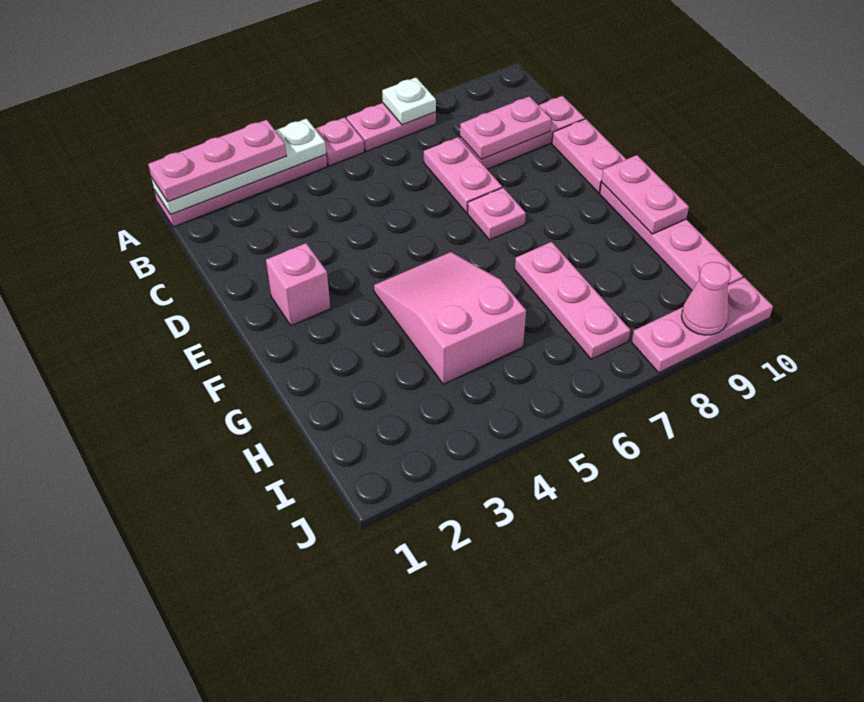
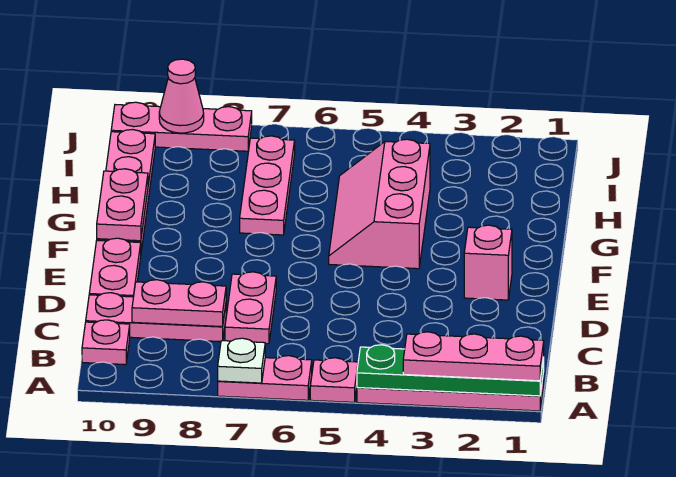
white plate A1:A4 level 2 -> green plate A1:A4 level 2
pink plate E7 level 1 -> pink plate B10 level 1
pink slope F4:H5 level 1 top H -> pink slope F4:H5 level 1 top 4

